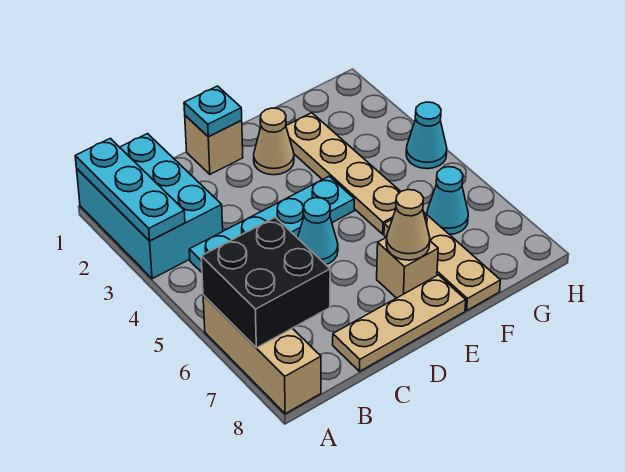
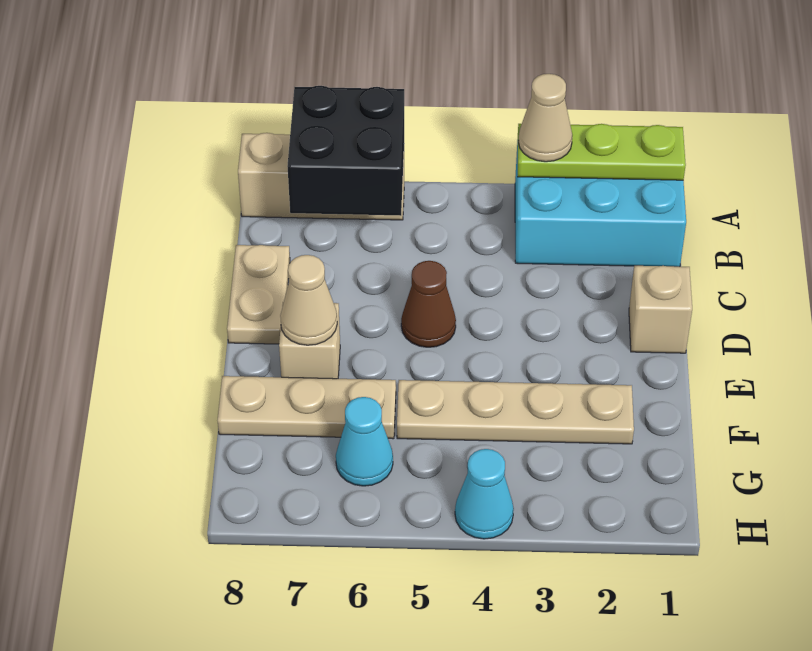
cyan plate A1:A3 level 2 -> lime plate A1:A3 level 2
cyan plate B4:E4 level 1 -> none
tan plate C8:E8 level 1 -> tan plate C8:D8 level 1
cyan plate D1 level 2 -> none
cyan cone D5 level 1 -> brown cone D5 level 1
tan cone E2 level 1 -> tan cone A3 level 3

